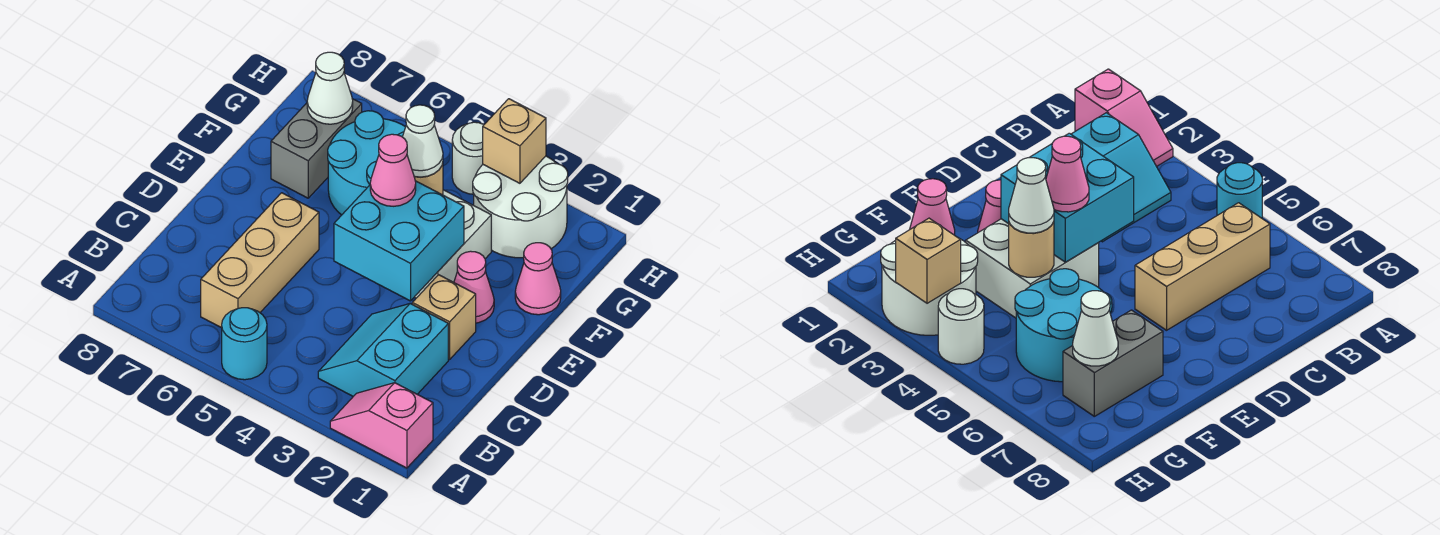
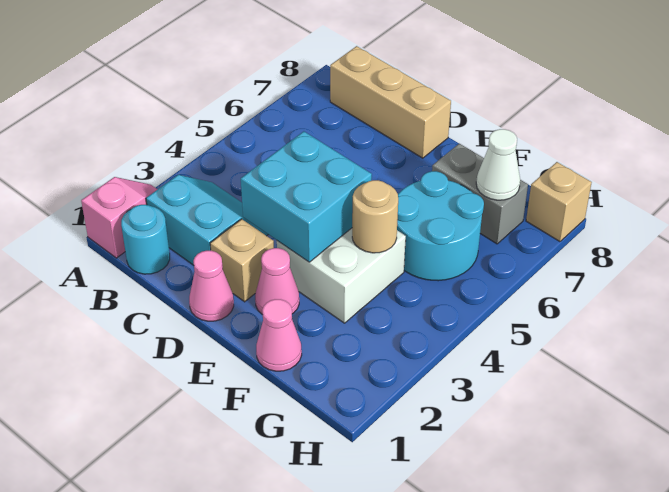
cyan round brick A5 level 1 -> cyan round brick B1 level 1
tan brick B6:D6 level 1 -> tan brick B8:D8 level 1
pink cone E4 level 3 -> pink cone D1 level 1
white cone F4 level 3 -> none
white round brick G2:H3 level 1 -> none
tan brick H3 level 2 -> tan brick H8 level 1
white round brick H4 level 1 -> none

